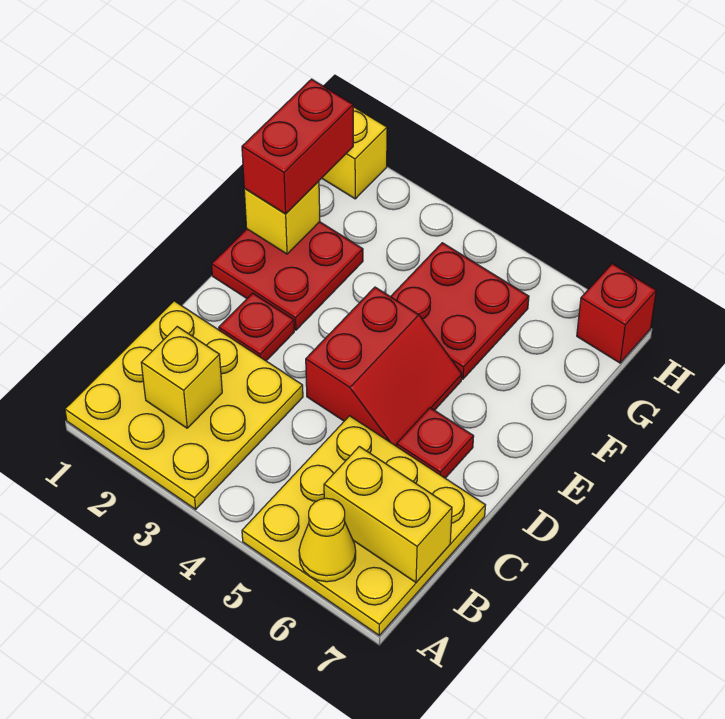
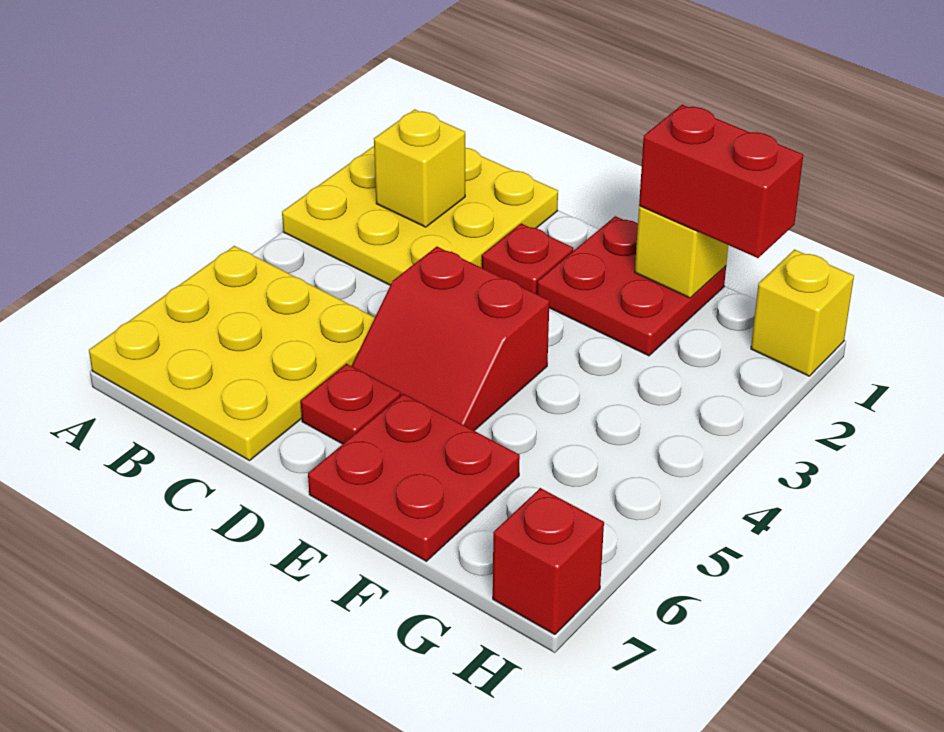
yellow cone A6 level 2 -> none
yellow brick B6:B7 level 2 -> none
red plate F4:G5 level 1 -> red plate E6:F7 level 1

